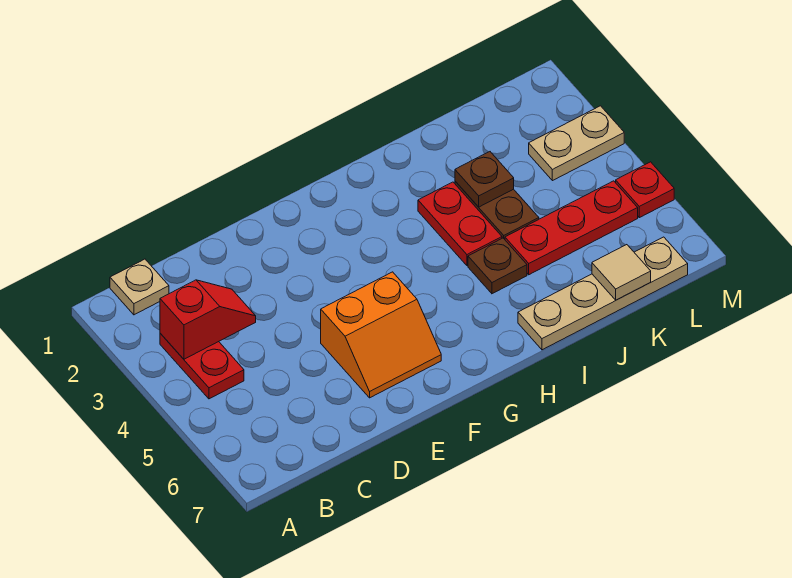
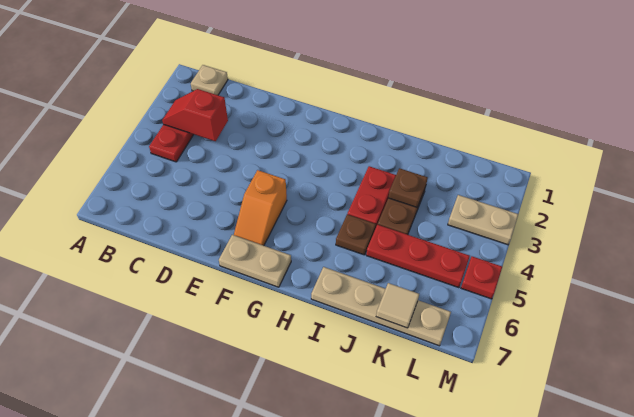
red slope B3:C3 level 2 top B -> red slope B3:C3 level 2 top C
orange slope E5:F6 level 1 top 5 -> orange slope F5:F6 level 1 top 5
none -> tan plate F7:G7 level 1

